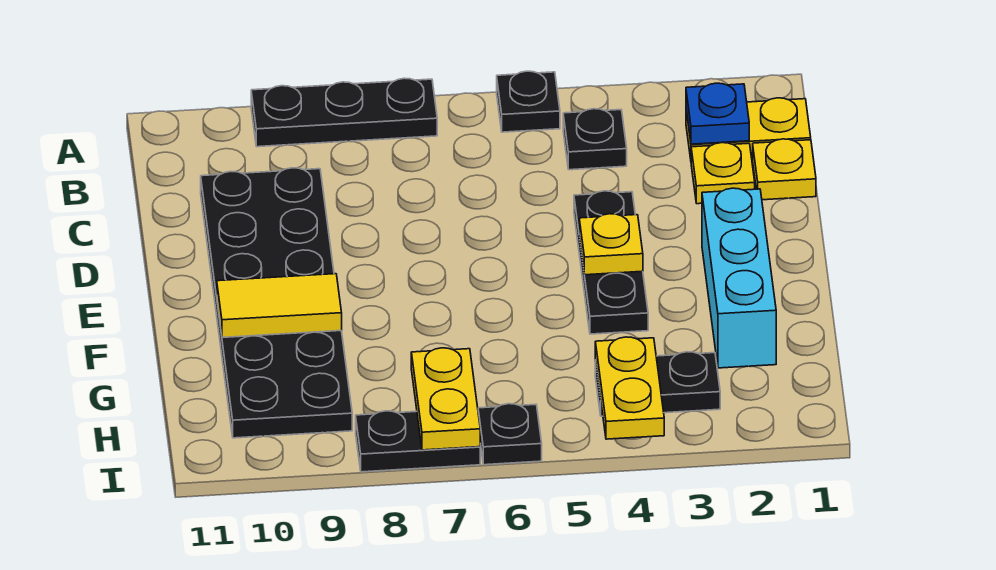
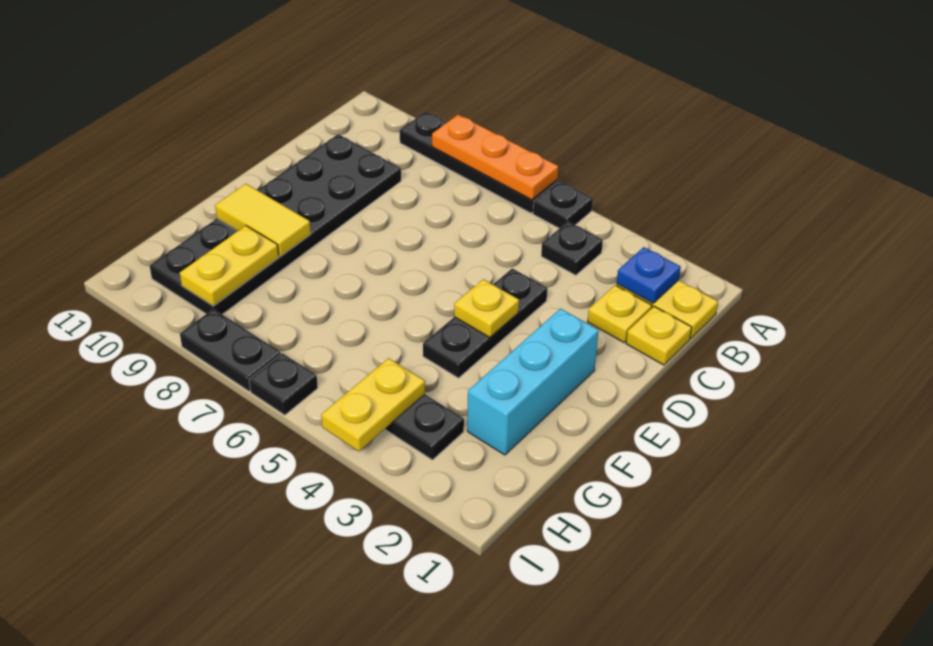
none -> orange plate A6:A8 level 2
black plate A7:A9 level 1 -> black plate A6:A9 level 1
yellow plate H7:I7 level 2 -> yellow plate G9:H9 level 2

